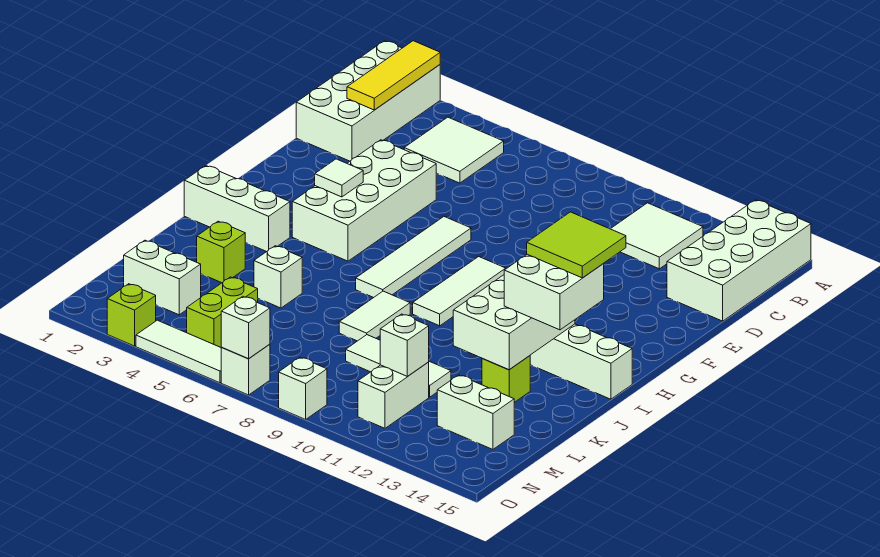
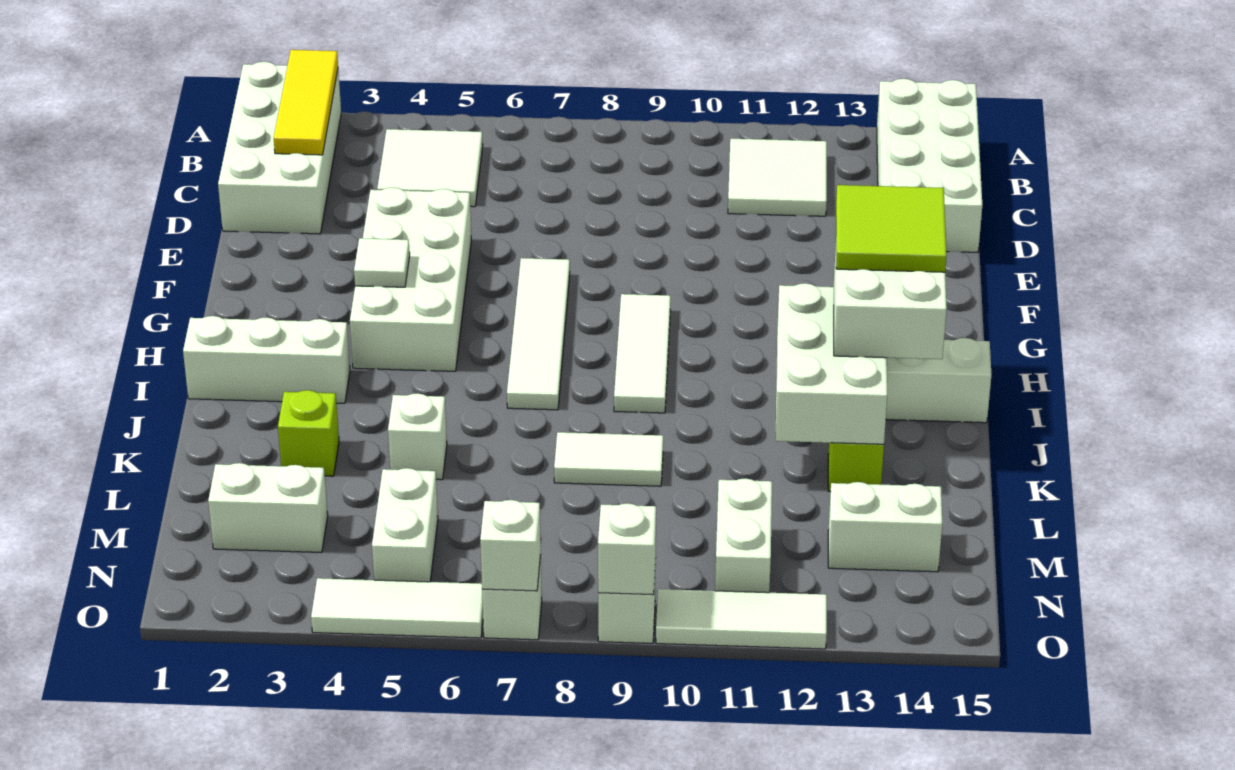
white tile J8:K8 level 1 -> white tile K8:K9 level 1
white tile L9:L11 level 1 -> white tile O10:O12 level 1
lime brick M5:N5 level 1 -> white brick M5:N5 level 1
white brick M11 level 2 -> white brick O9 level 2
lime brick O3 level 1 -> none

